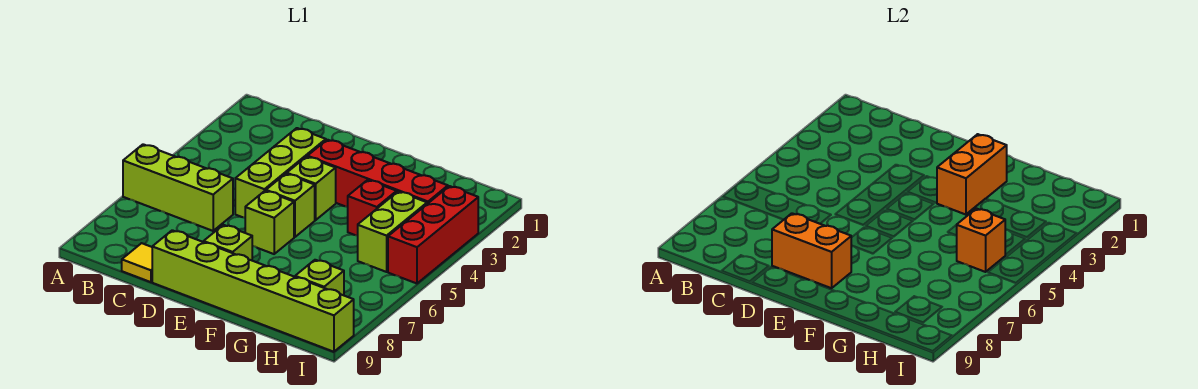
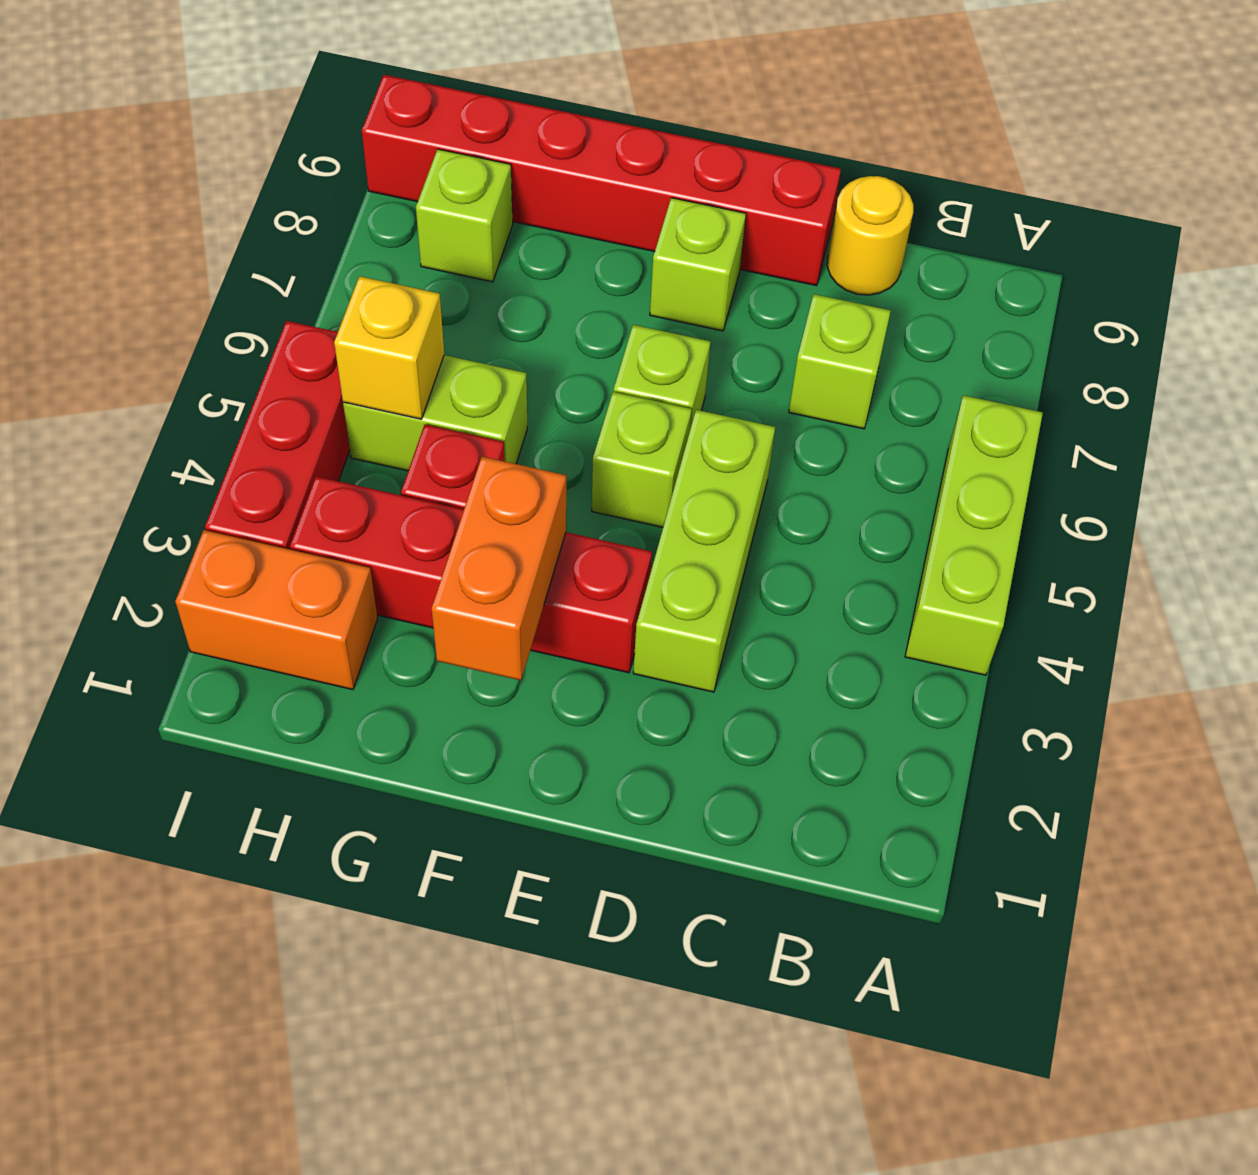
lime brick A6:C6 level 1 -> lime brick A4:A6 level 1
yellow tile C9 level 1 -> yellow round brick C9 level 1
orange brick D8:E8 level 2 -> orange brick H2:I2 level 1
lime brick D9:I9 level 1 -> red brick D9:I9 level 1
lime brick E4 level 1 -> lime brick C7 level 1
lime brick H4:H5 level 1 -> lime brick G5:H5 level 1
orange brick H5 level 2 -> yellow brick H5 level 2

